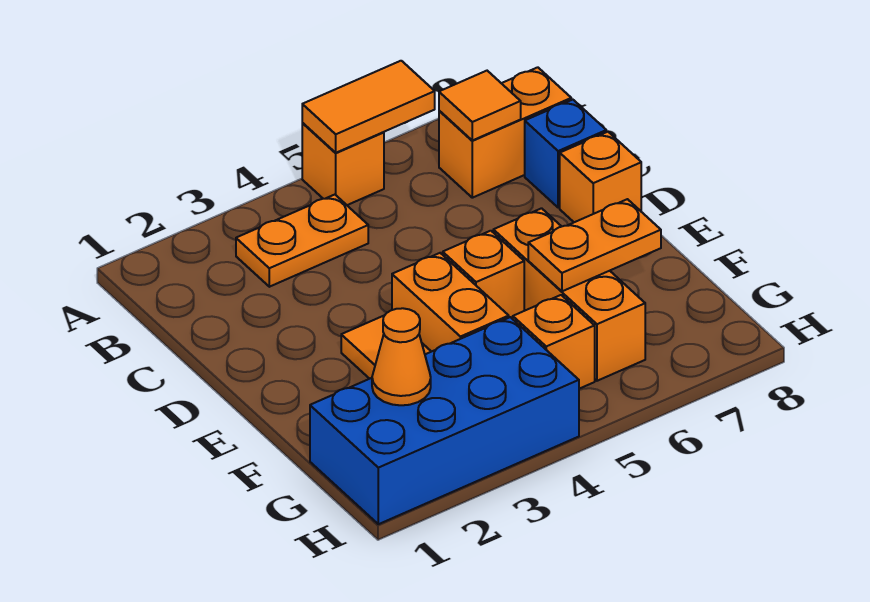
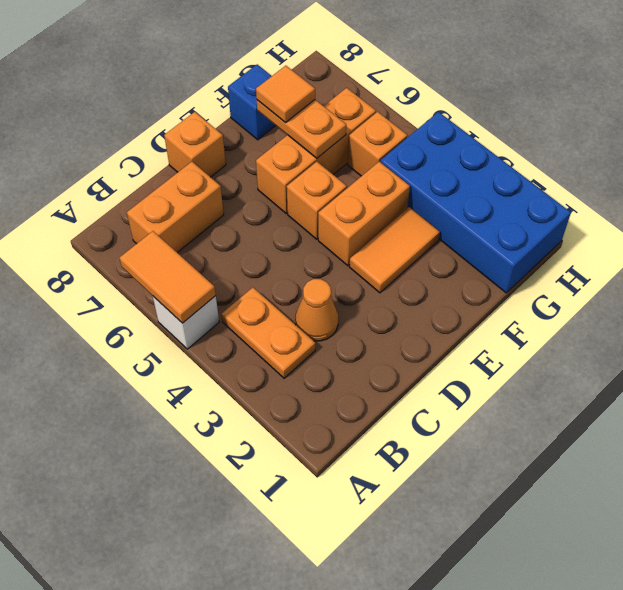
orange brick A5 level 1 -> white brick A5 level 1
orange brick B7:B8 level 1 -> orange brick B7:C7 level 1
orange tile B7 level 2 -> orange tile F7 level 3
blue brick C8 level 1 -> blue brick F8 level 1
orange cone G2 level 2 -> orange cone C3 level 1

